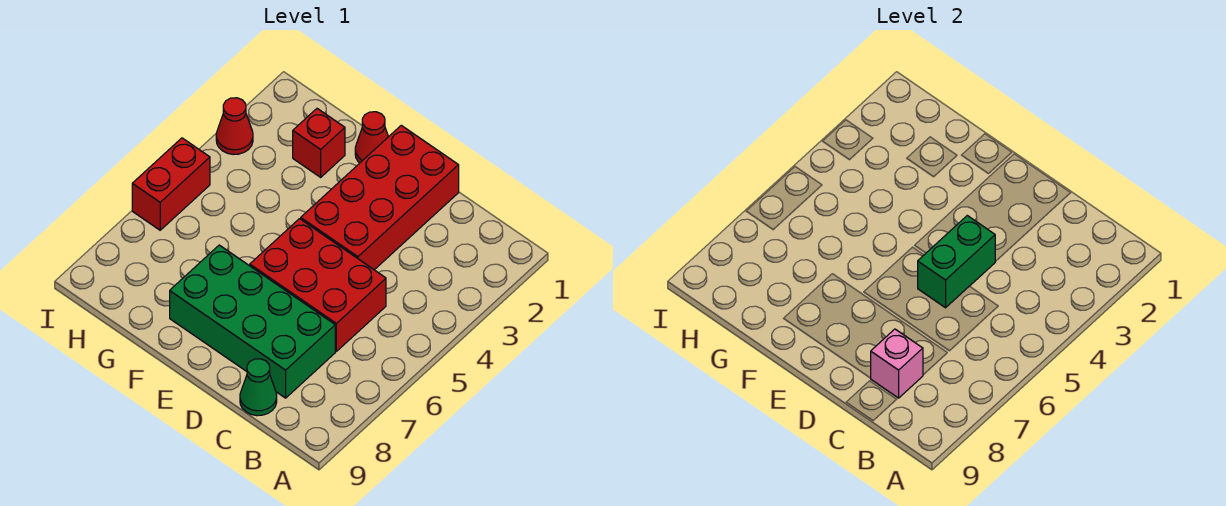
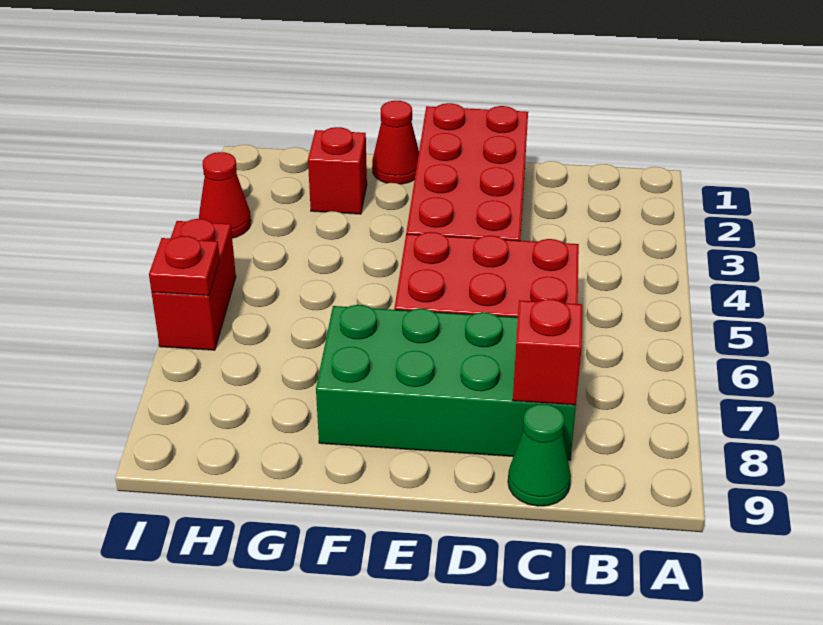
pink brick C8 level 2 -> red brick C8 level 2
green brick D4:D5 level 2 -> none
none -> red plate I6 level 2

